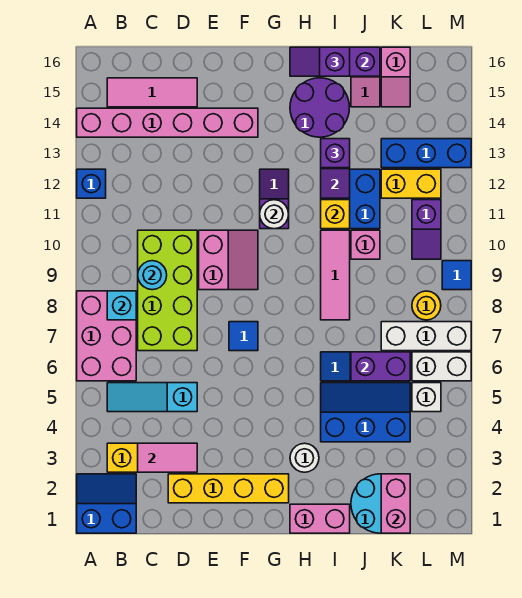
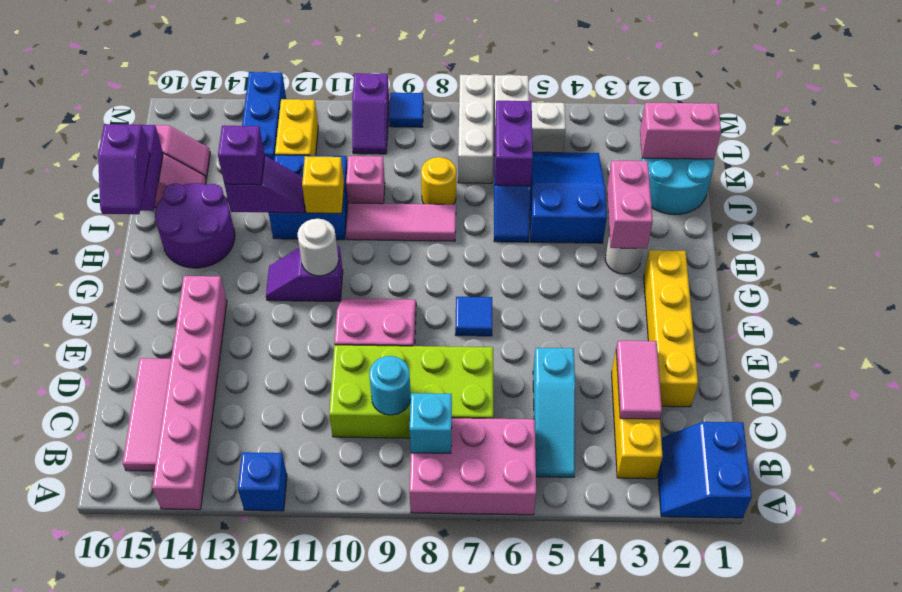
pink brick H1:I1 level 1 -> pink brick H3:I3 level 2
blue slope I4:K5 level 1 top 4 -> blue slope I4:K5 level 1 top I
yellow round brick L8 level 1 -> yellow round brick J8 level 1
purple slope L10:L11 level 1 top 11 -> purple slope L10:M10 level 1 top M

